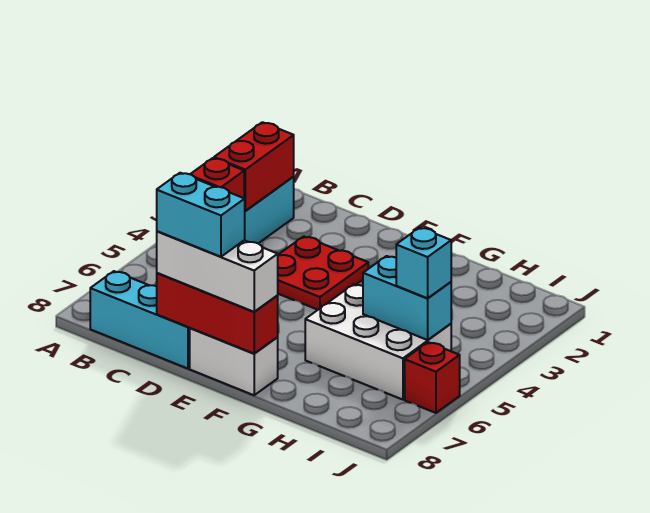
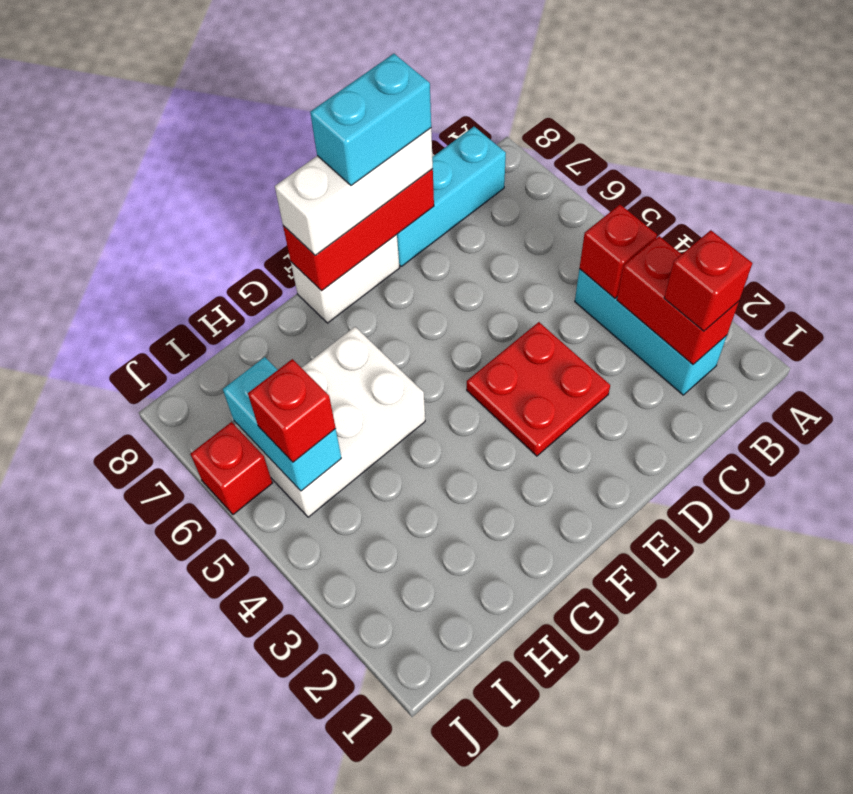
none -> red brick B2 level 3
cyan brick H5:I5 level 2 -> cyan brick I5:I6 level 2
cyan brick I5 level 3 -> red brick I5 level 3

